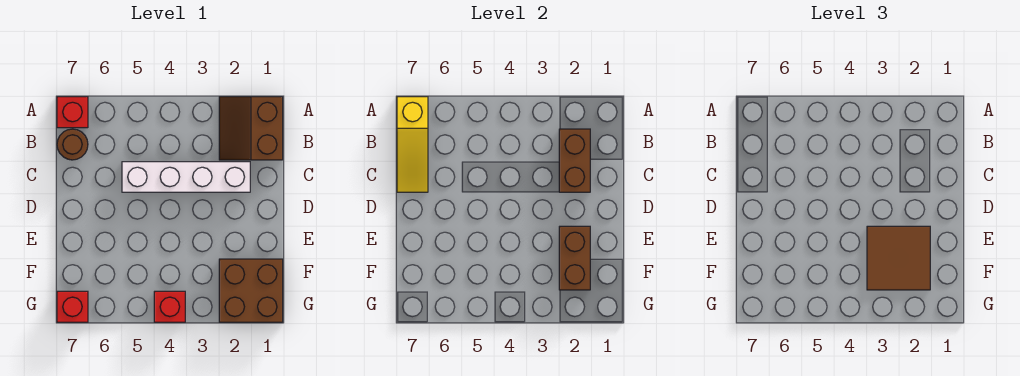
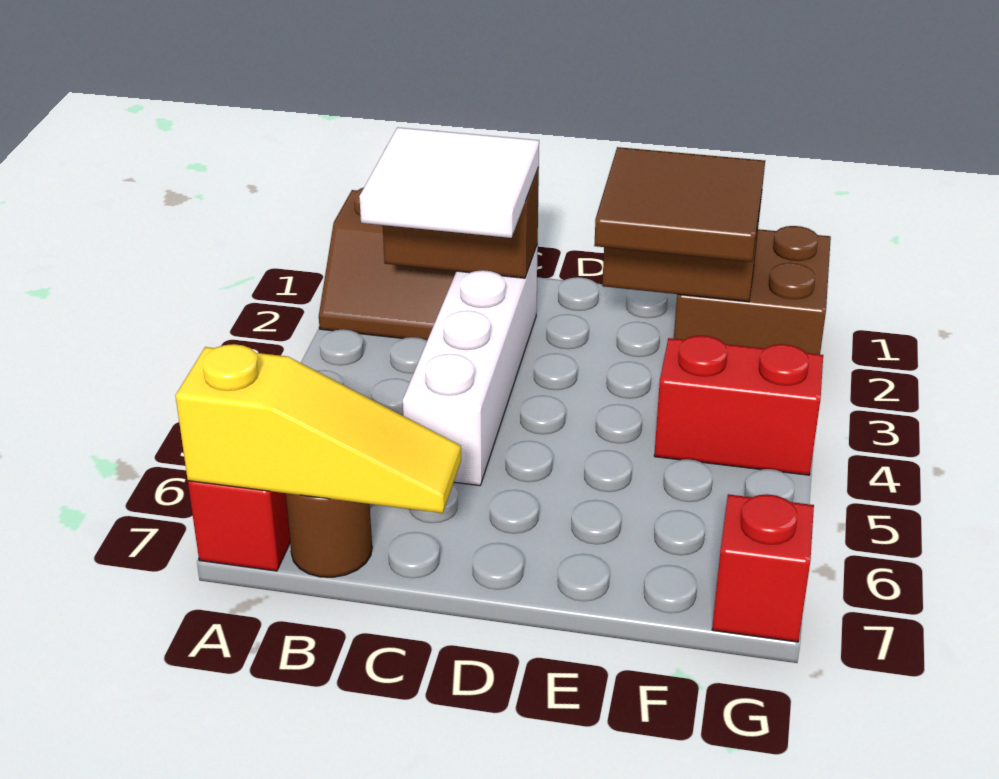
none -> white tile B2:C3 level 3
red brick G4 level 1 -> red brick F4:G4 level 1

